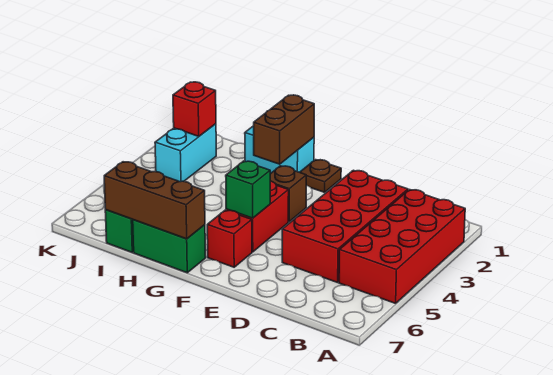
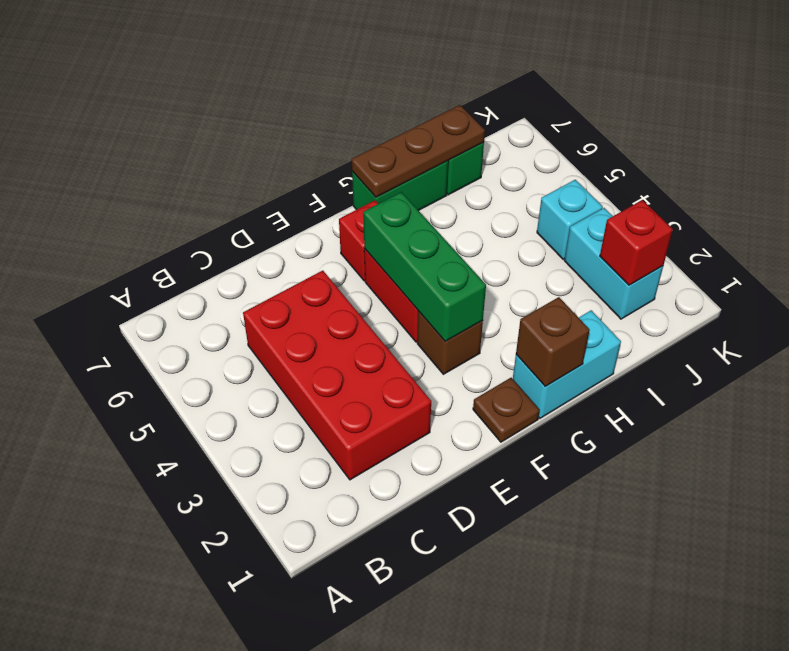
red brick A2:B5 level 1 -> none
green brick F5 level 2 -> green brick F3:F5 level 2
brown brick G1:G2 level 2 -> brown brick G1 level 2
brown brick G7:I7 level 2 -> brown plate G7:I7 level 2
none -> cyan brick J4 level 1

